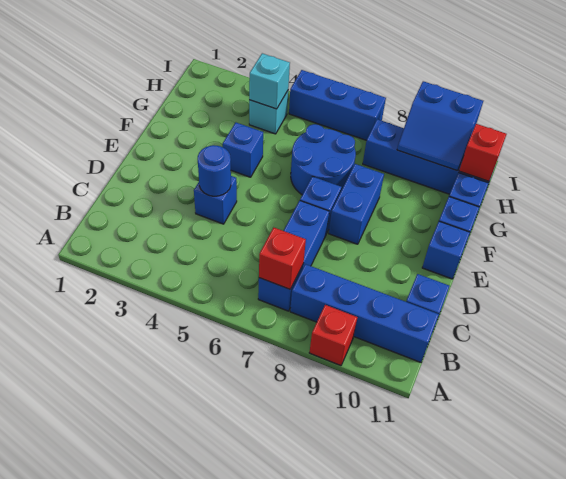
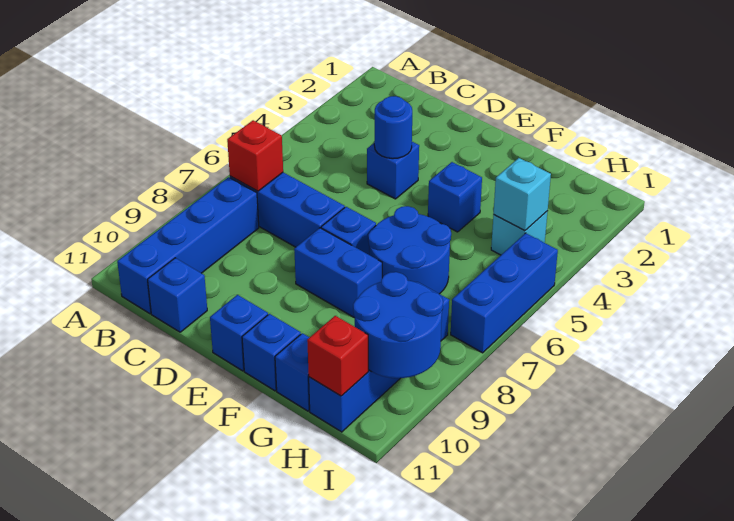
red brick A9 level 1 -> none
blue slope H9:I10 level 2 top I -> blue round brick H9:I10 level 2

